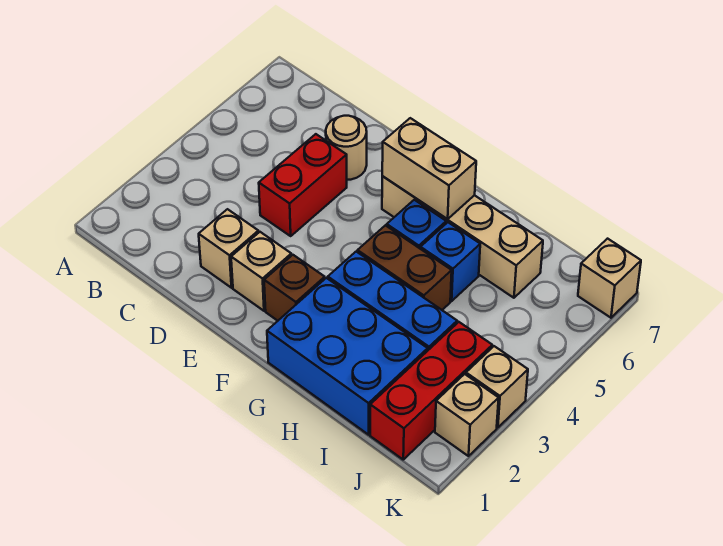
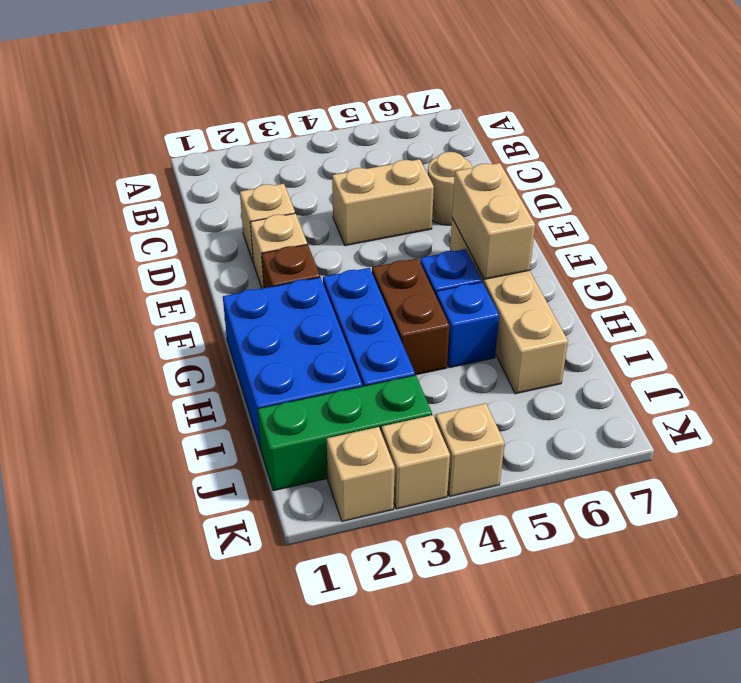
red brick D4:D5 level 1 -> tan brick D4:D5 level 1
red brick J1:J3 level 1 -> green brick J1:J3 level 1
tan brick K7 level 1 -> tan brick K4 level 1

